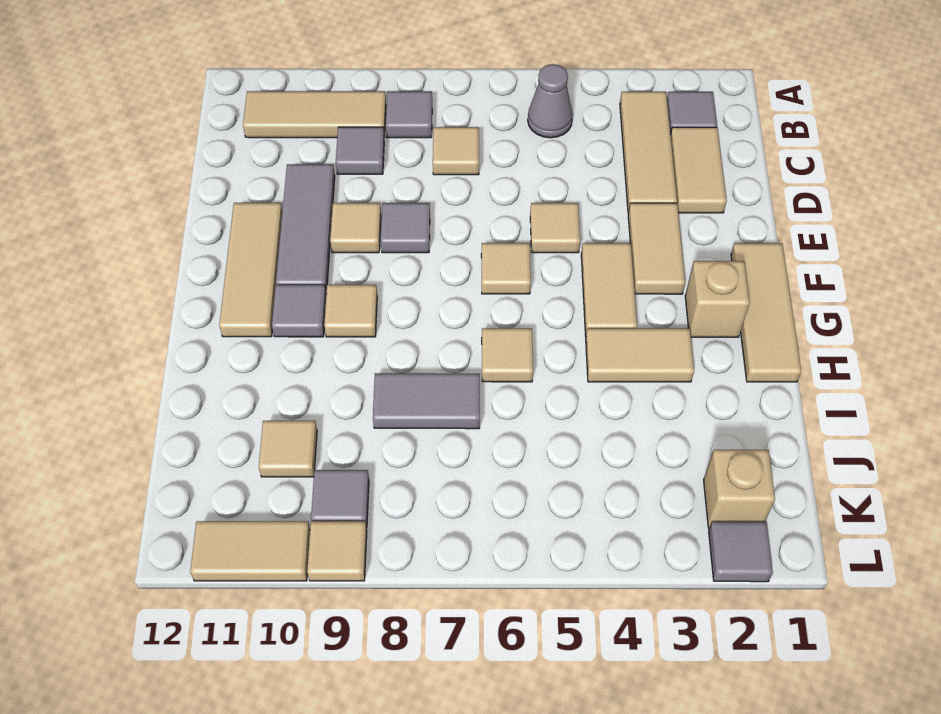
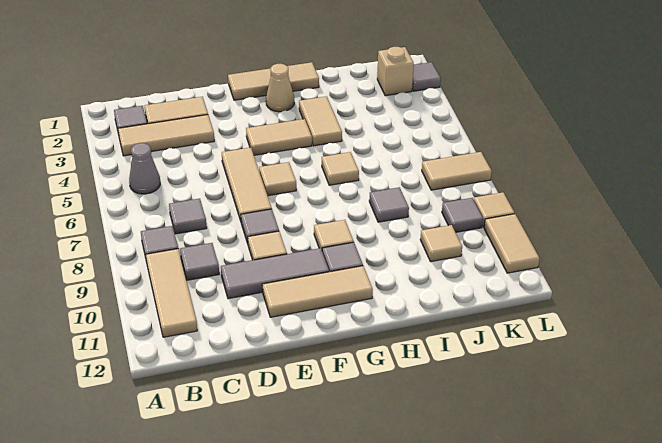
tan tile C7 level 1 -> grey tile C7 level 1
tan tile E3:F3 level 1 -> tan tile K7:L7 level 1
tan tile E5 level 1 -> tan tile E5:E7 level 1
tan brick G2 level 1 -> tan cone G2 level 1
grey tile I7:I8 level 1 -> grey tile I8 level 1

